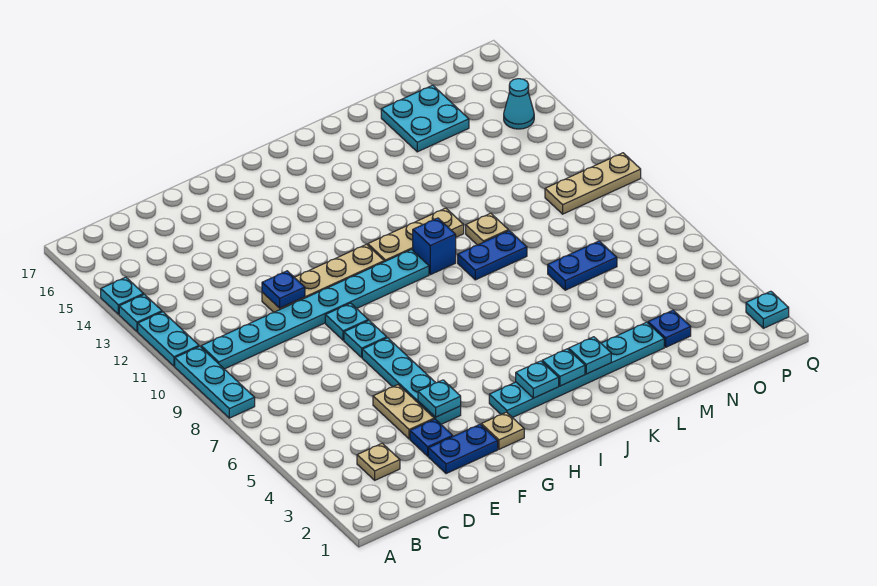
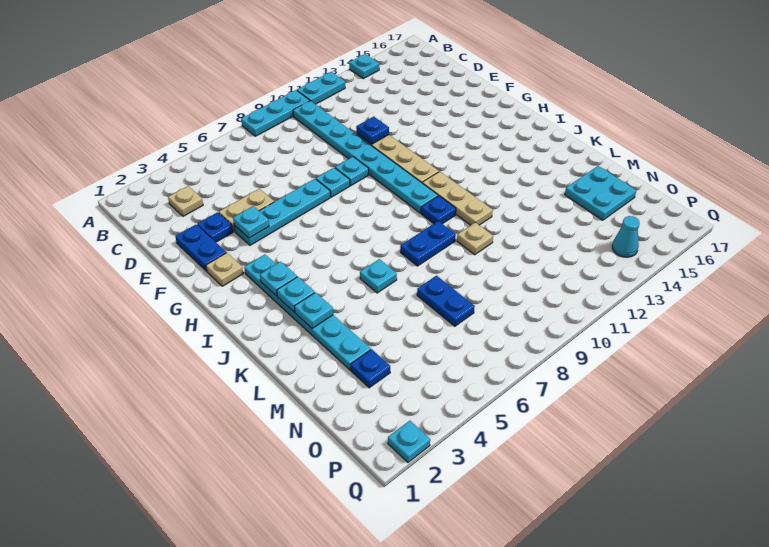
cyan plate A13 level 1 -> cyan plate K6 level 1
blue brick J10 level 1 -> blue plate J10 level 1
blue plate K9:L9 level 1 -> blue plate K8:K9 level 1
tan plate O10:Q10 level 1 -> none

